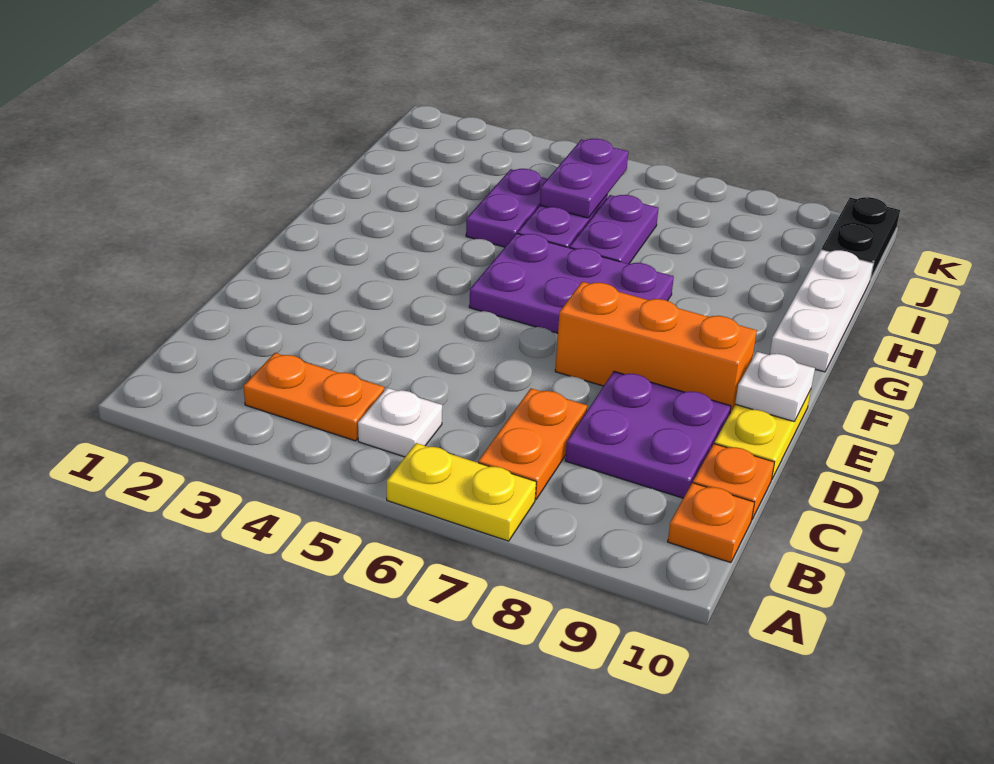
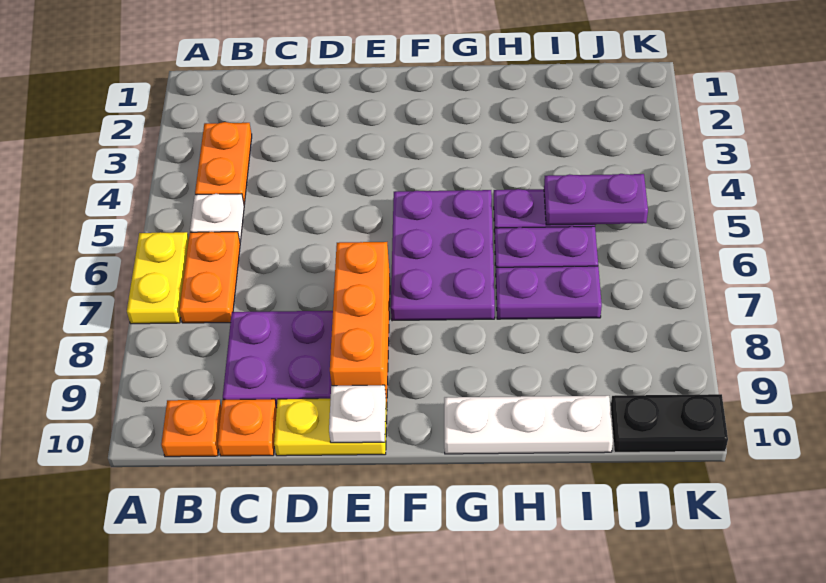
orange plate B7:C7 level 1 -> orange plate B6:B7 level 1
purple plate H4:I4 level 1 -> purple plate H7:I7 level 1

